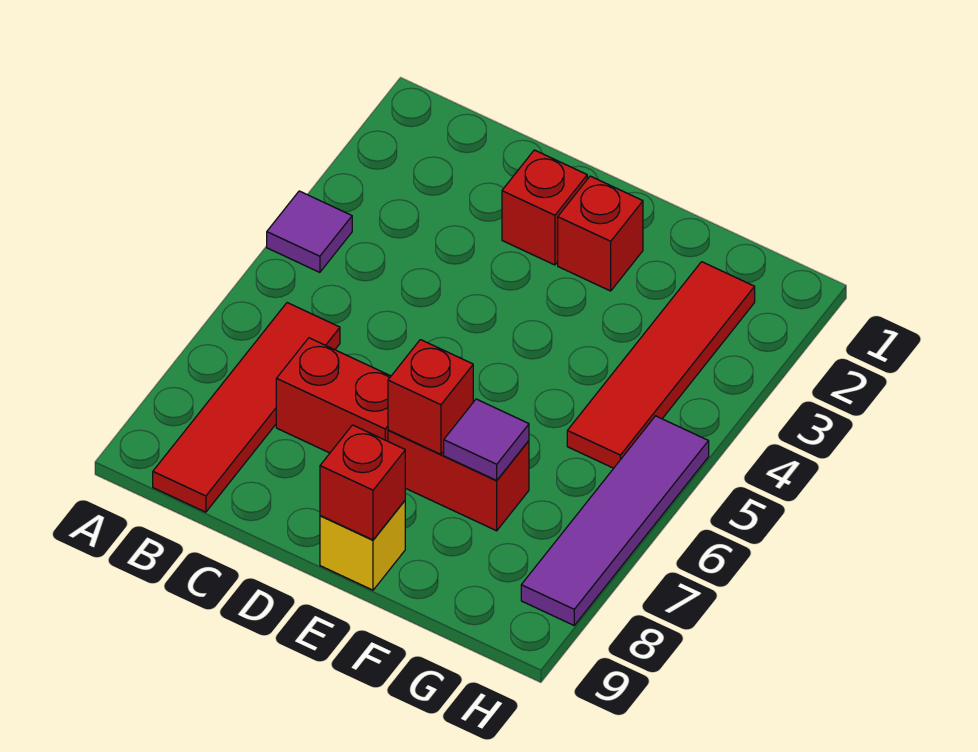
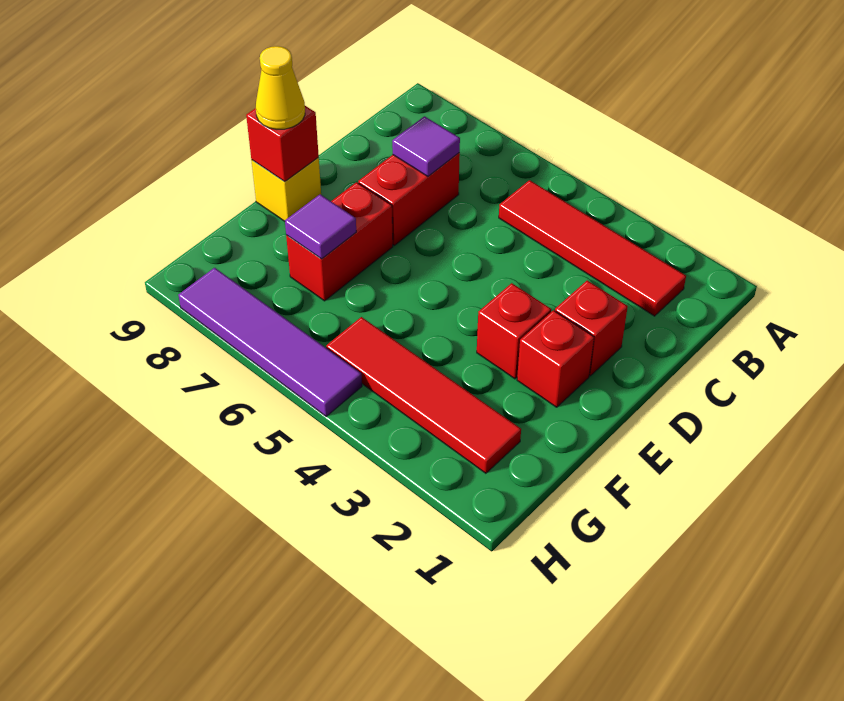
purple tile A4 level 1 -> purple tile C7 level 2
red tile B6:B9 level 1 -> red tile B2:B5 level 1
red brick E7 level 2 -> red brick E3 level 1
none -> yellow cone E9 level 3

